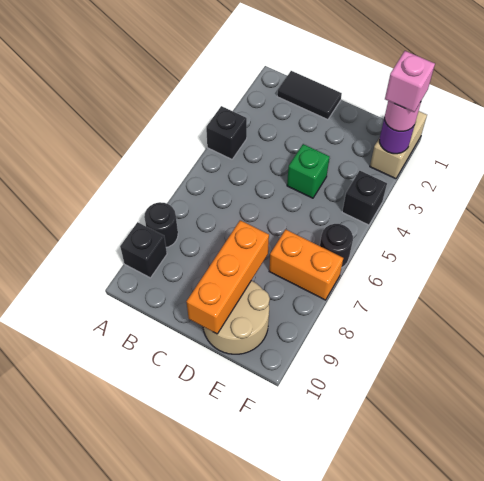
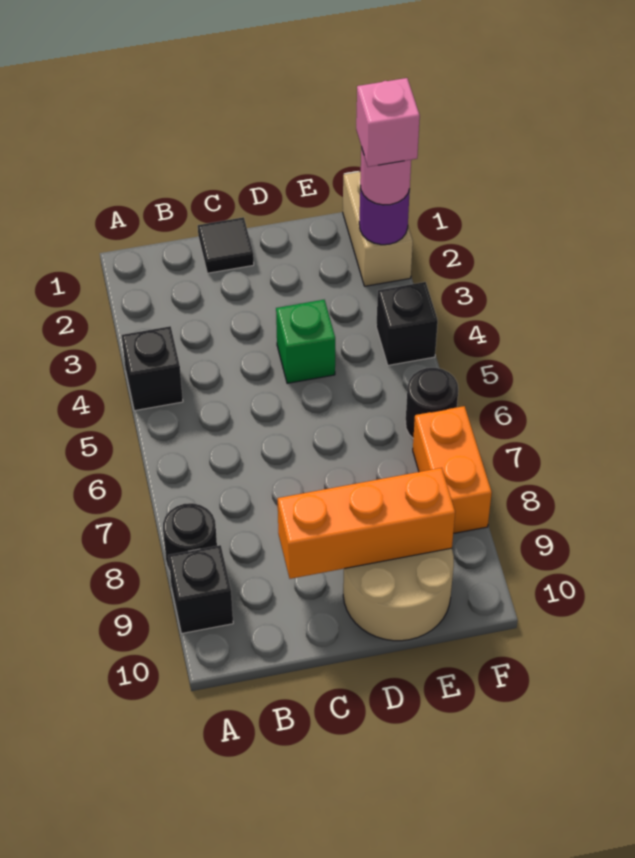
black tile B1:C1 level 1 -> black tile C1 level 1
orange brick D8:D10 level 2 -> orange brick C9:E9 level 2
orange brick E7:F7 level 1 -> orange brick F7:F8 level 1

